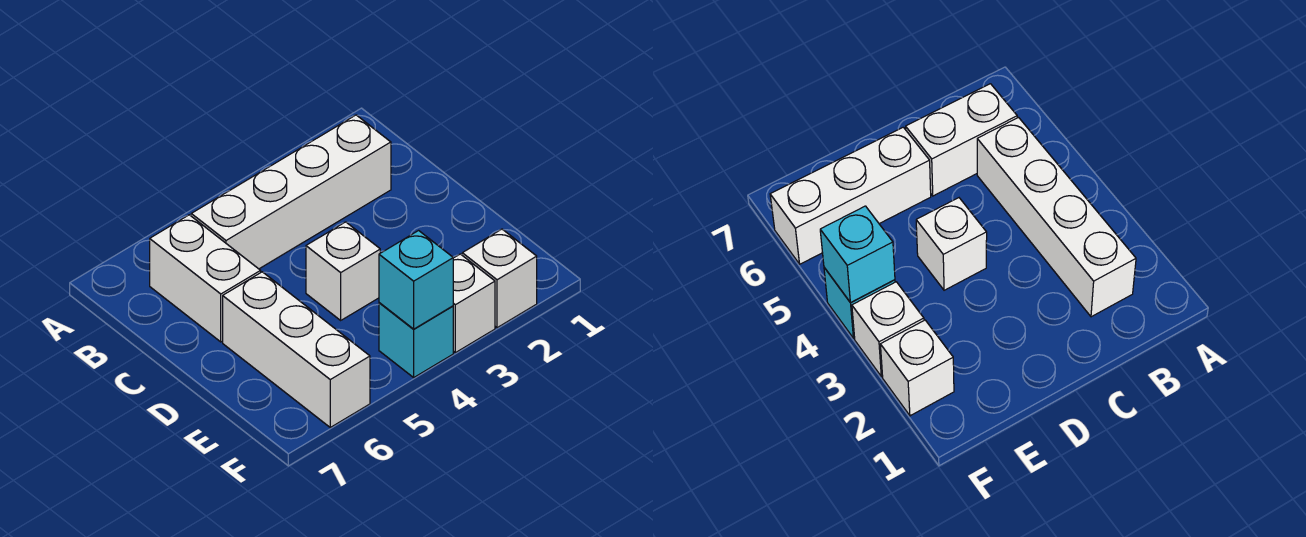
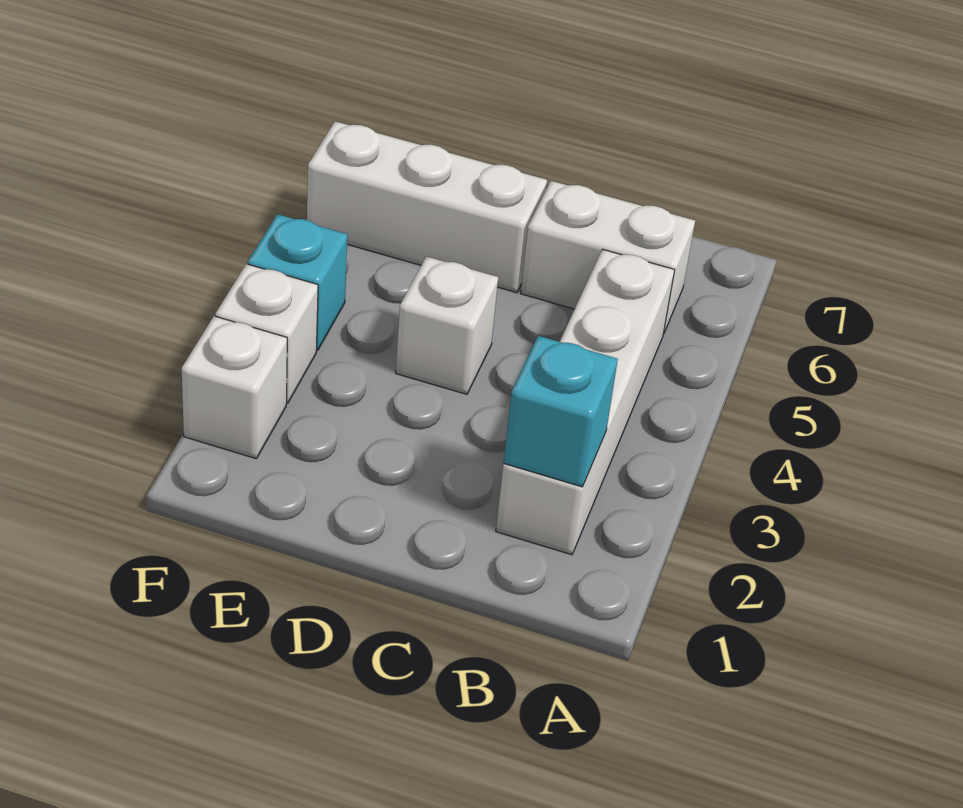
cyan brick F4 level 2 -> cyan brick B2 level 2

